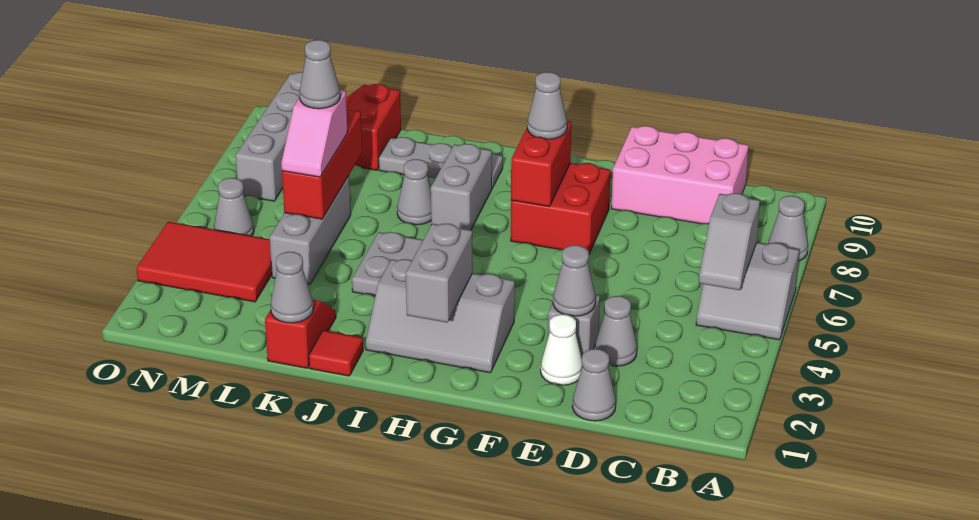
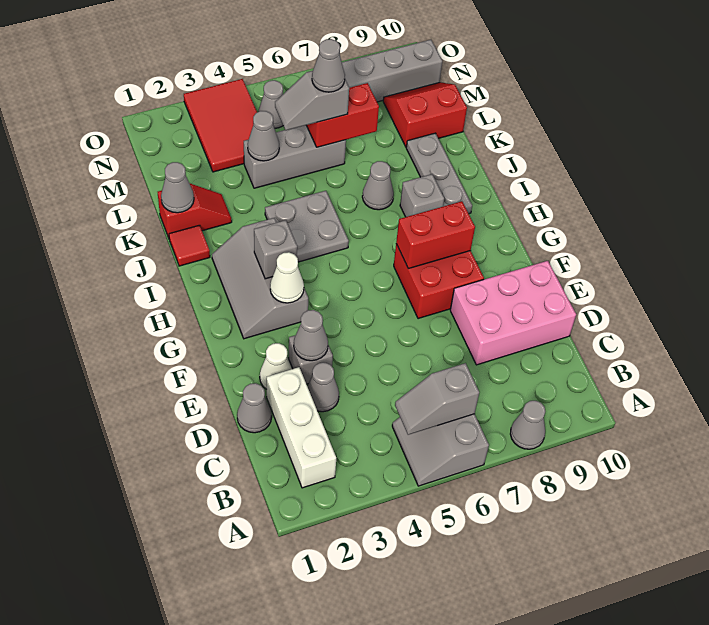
none -> white brick B2:D2 level 1
pink brick C9:E10 level 1 -> pink brick D8:E10 level 1
none -> white cone G3 level 2
grey cone G8 level 3 -> grey cone L4 level 2
grey brick H2:H3 level 2 -> grey brick H3 level 2
grey brick I7:I8 level 1 -> grey brick I8 level 1
red brick L5:L7 level 2 -> red brick L6:L7 level 2
pink slope L5:L6 level 3 top 6 -> grey slope L5:L6 level 3 top 6

